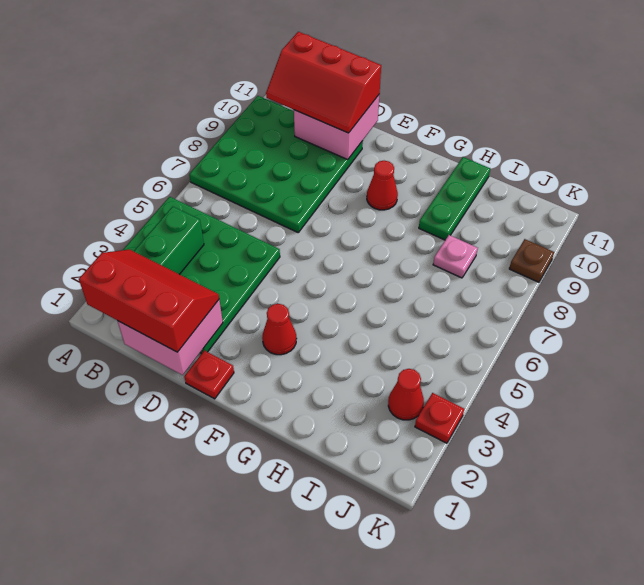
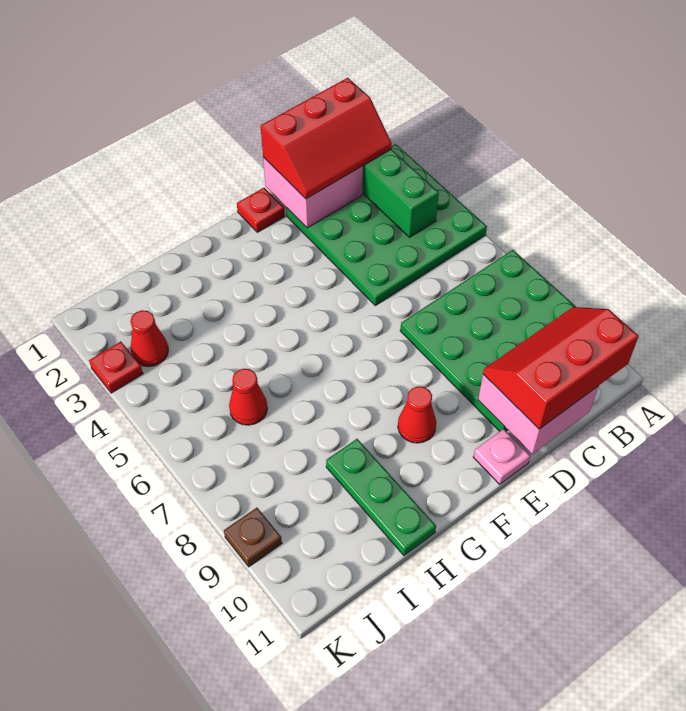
red cone F3 level 1 -> red cone I6 level 1
pink plate I8 level 1 -> pink plate E11 level 1

